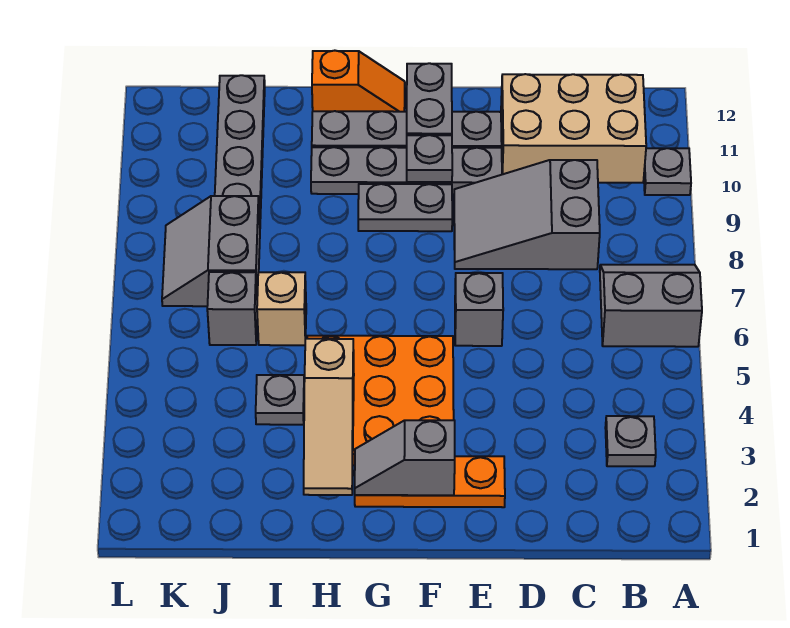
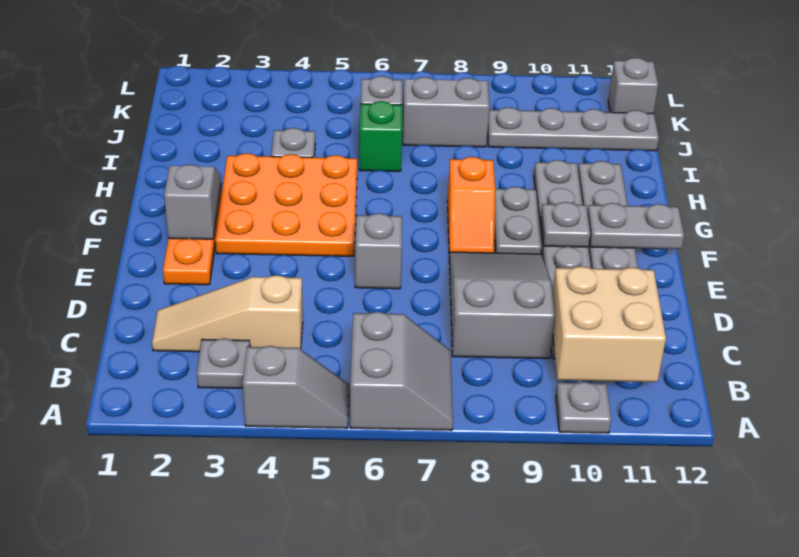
none -> grey slope A4:A5 level 1 top 4
tan brick B10:D11 level 2 -> tan brick B10:C11 level 2
orange slope G12:H12 level 1 top H -> orange slope F8:G8 level 1 top G
tan slope H2:H4 level 2 top 4 -> tan slope C2:C4 level 1 top 4
tan brick I6 level 1 -> green brick I6 level 1
none -> grey brick K12 level 1

